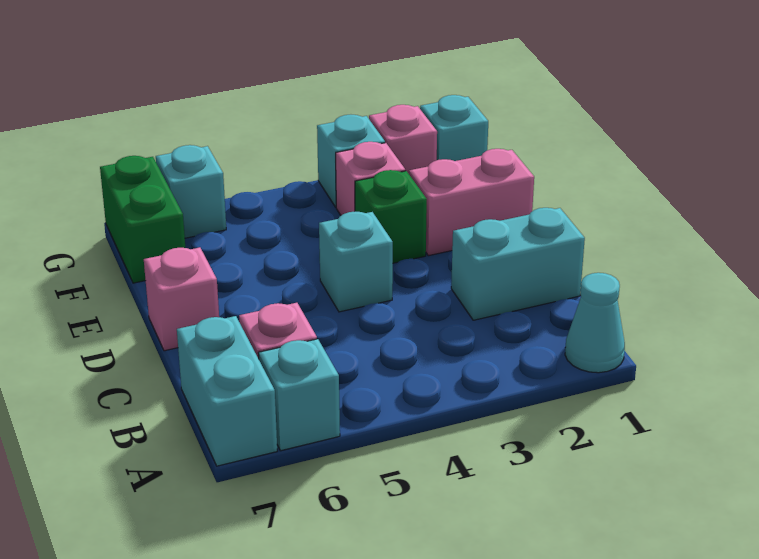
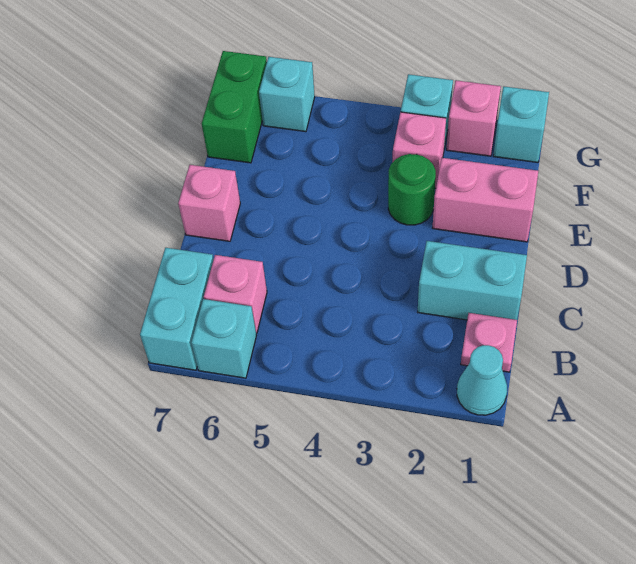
none -> pink plate B1 level 1
cyan brick D4 level 1 -> none
green brick E3 level 1 -> green round brick E3 level 1

